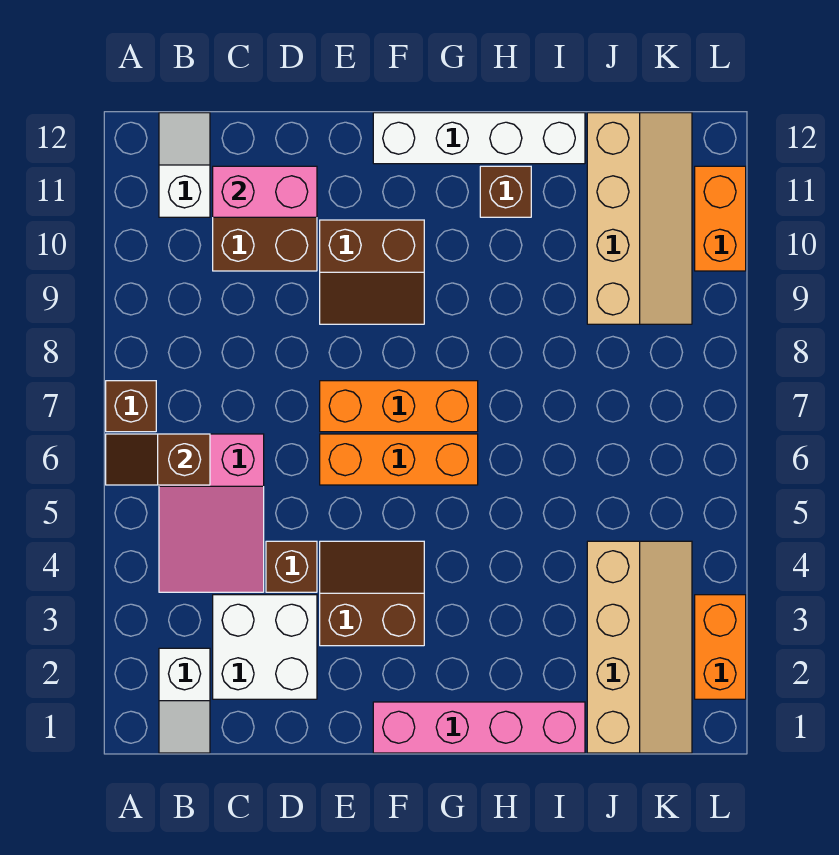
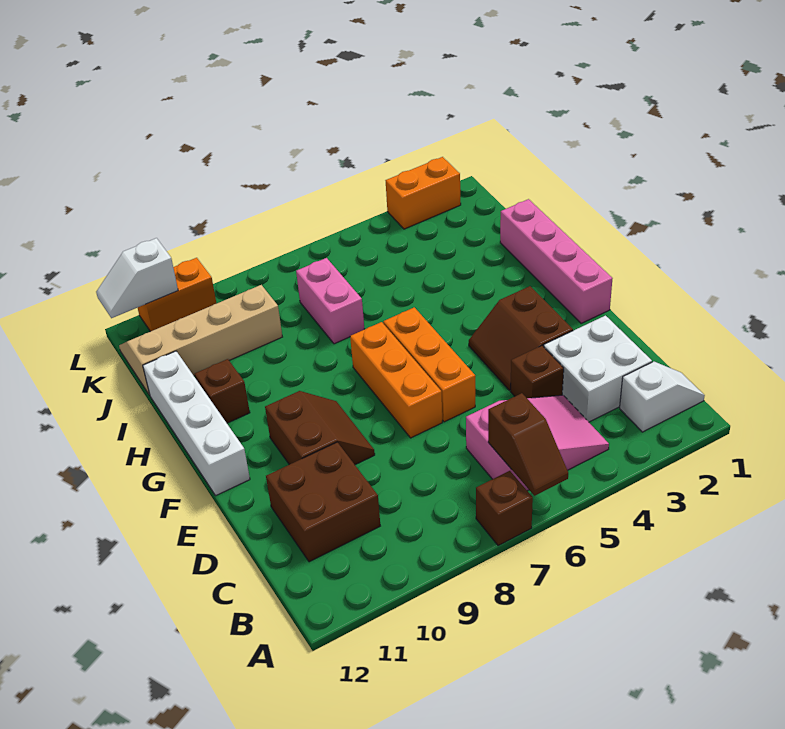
white slope B11:B12 level 1 top 11 -> white slope L11:L12 level 2 top 11
pink brick C11:D11 level 2 -> pink brick I7:J7 level 1
tan slope J1:K4 level 1 top J -> none

